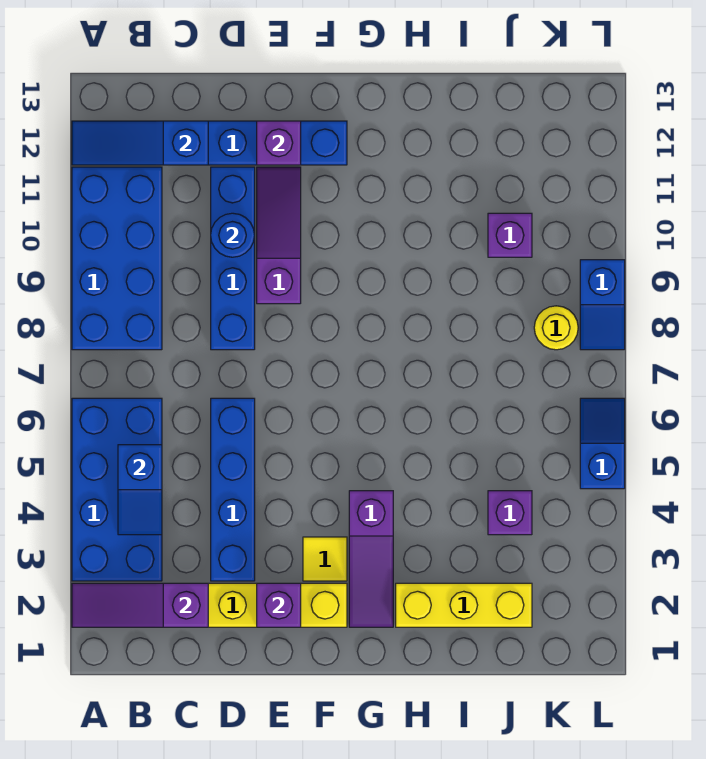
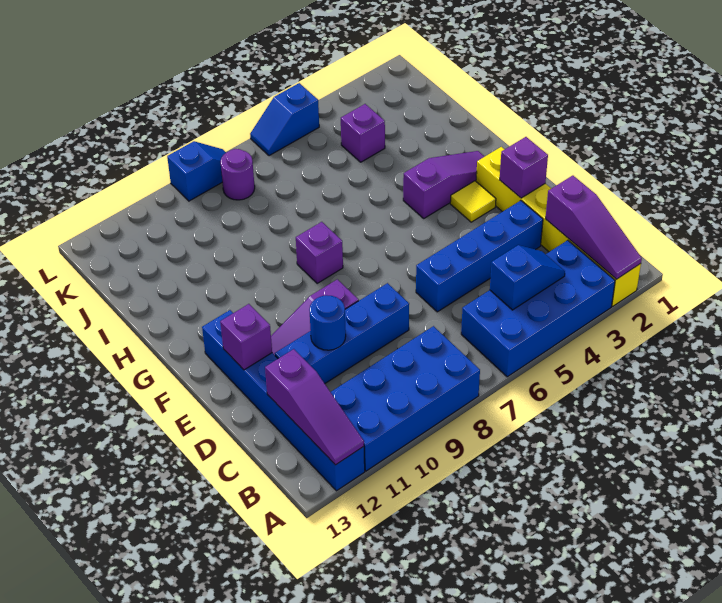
blue slope A12:C12 level 2 top C -> purple slope A12:C12 level 2 top C
yellow brick H2:J2 level 1 -> none
purple brick J10 level 1 -> purple brick G8 level 1
yellow round brick K8 level 1 -> purple round brick K8 level 1

